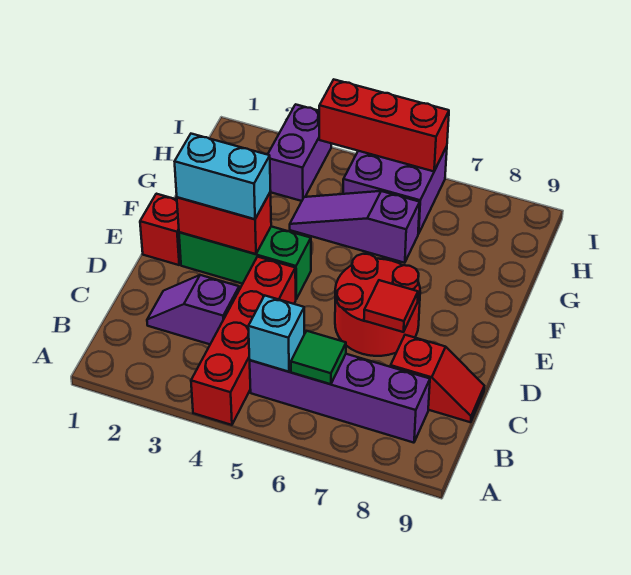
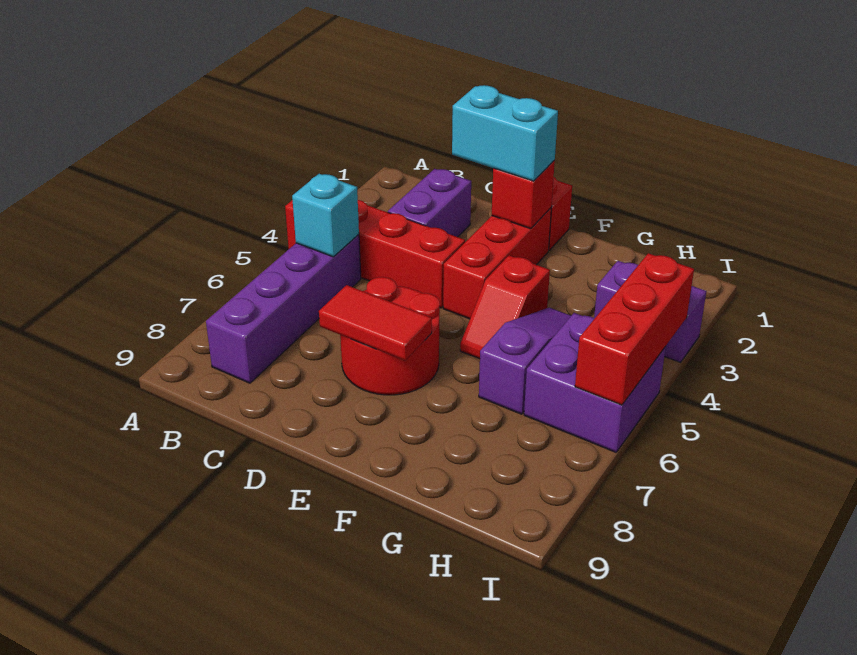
green tile B6 level 2 -> none
purple slope C2:C3 level 1 top 3 -> purple brick C2:C3 level 1
red slope C8:C9 level 1 top 8 -> red slope F4:F5 level 1 top 4
red tile D7 level 2 -> red tile D7:E7 level 2
green brick E2:E4 level 1 -> red brick E2:E4 level 1
red brick E2:E3 level 2 -> red brick E2 level 2
cyan brick E2:E3 level 3 -> cyan brick D2:E2 level 3

